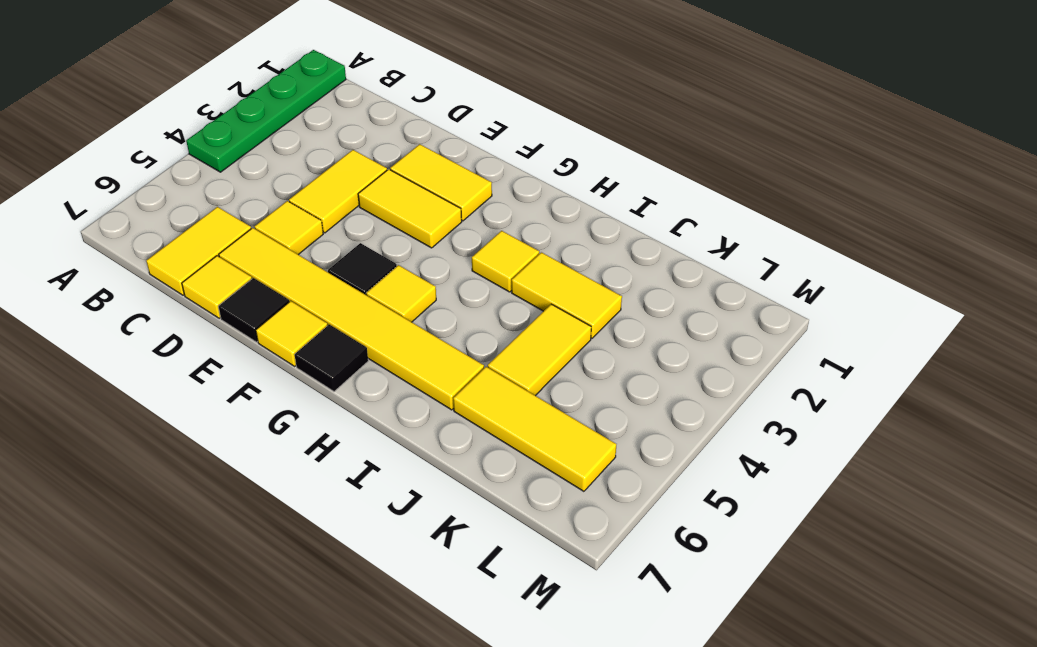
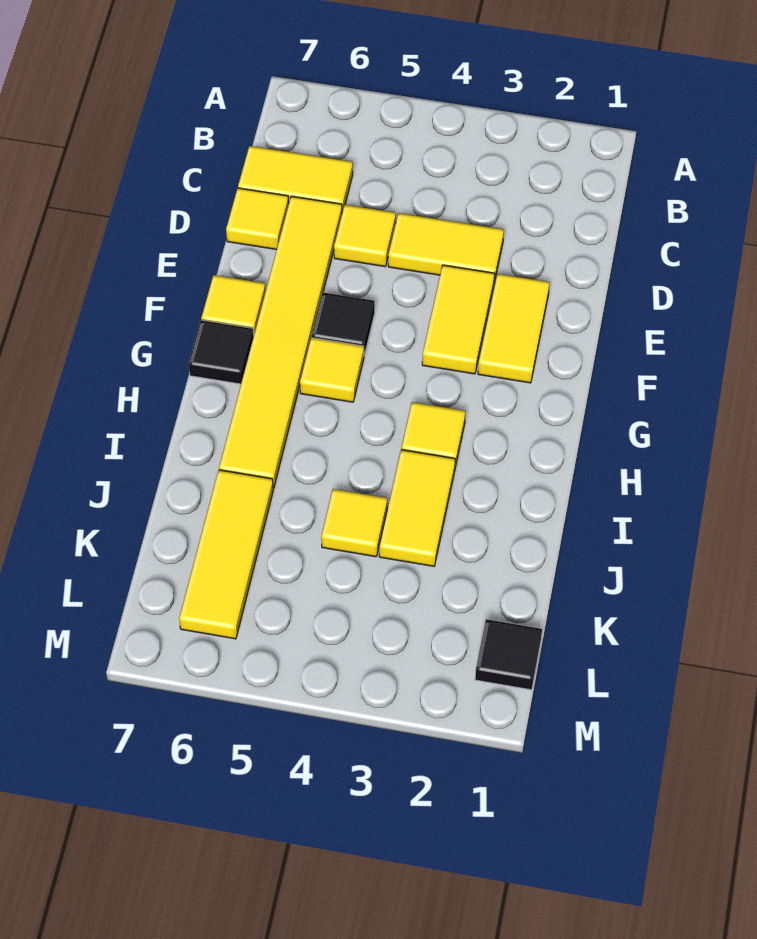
green plate A1:A4 level 1 -> none
black tile E7 level 1 -> black tile L1 level 1
yellow tile J4:J5 level 1 -> yellow tile J4 level 1

